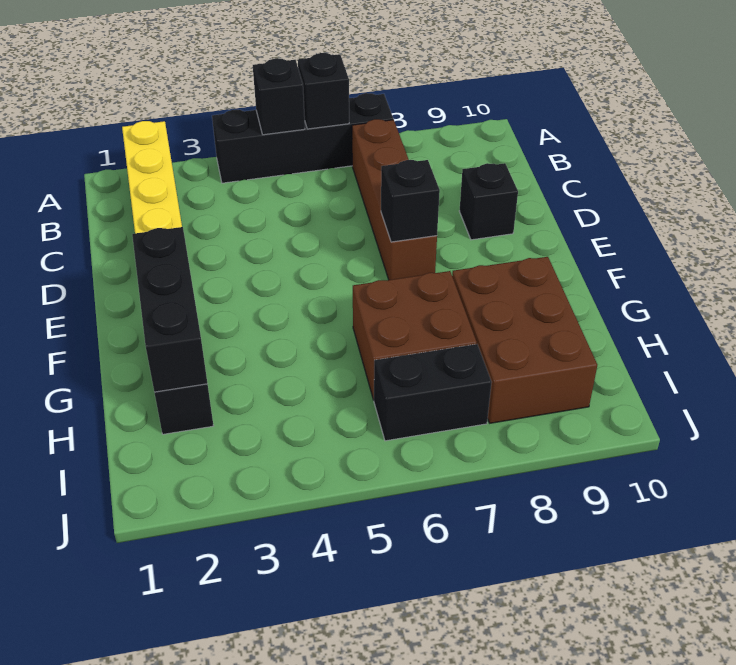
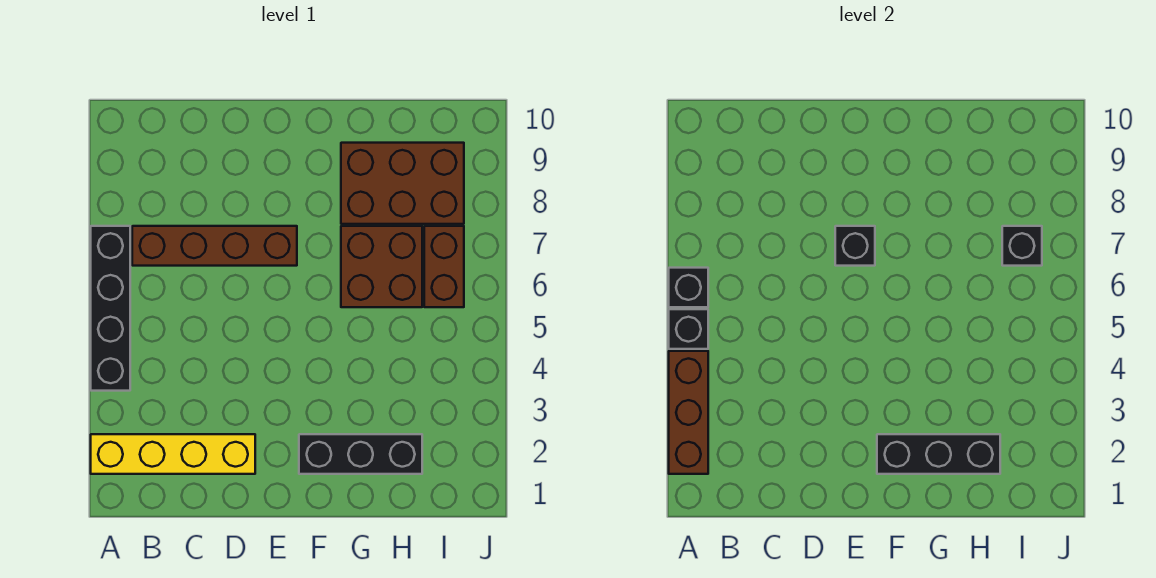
none -> brown brick A2:A4 level 2
black brick D9 level 1 -> black brick I7 level 2
black brick I6:I7 level 1 -> brown brick I6:I7 level 1

